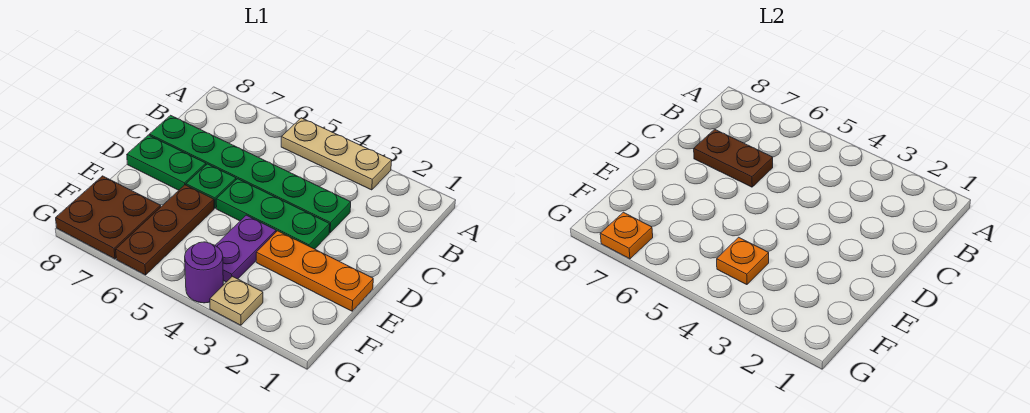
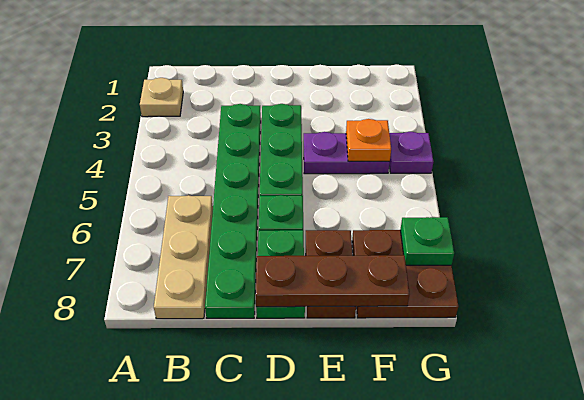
tan plate A3:A5 level 1 -> tan plate B6:B8 level 1
brown plate C6:C7 level 2 -> brown plate E7:E8 level 1
orange plate E1:E3 level 1 -> none
brown plate E6:G6 level 1 -> brown plate D8:F8 level 2
tan plate G3 level 1 -> tan plate A2 level 1
purple round brick G4 level 1 -> purple plate G4 level 1
orange plate G7 level 2 -> green plate G7 level 2

